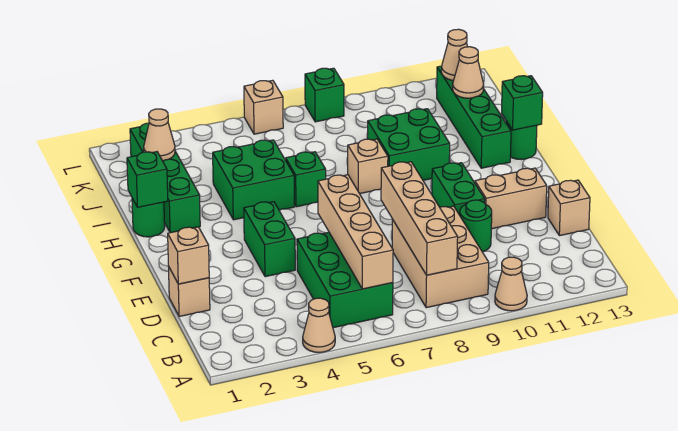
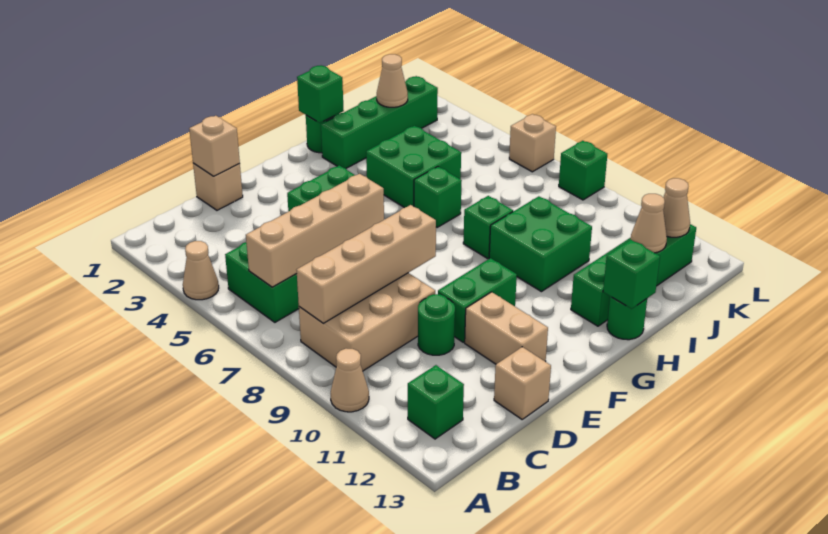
none -> green brick B12 level 1
tan brick H8 level 1 -> green brick H8 level 1

